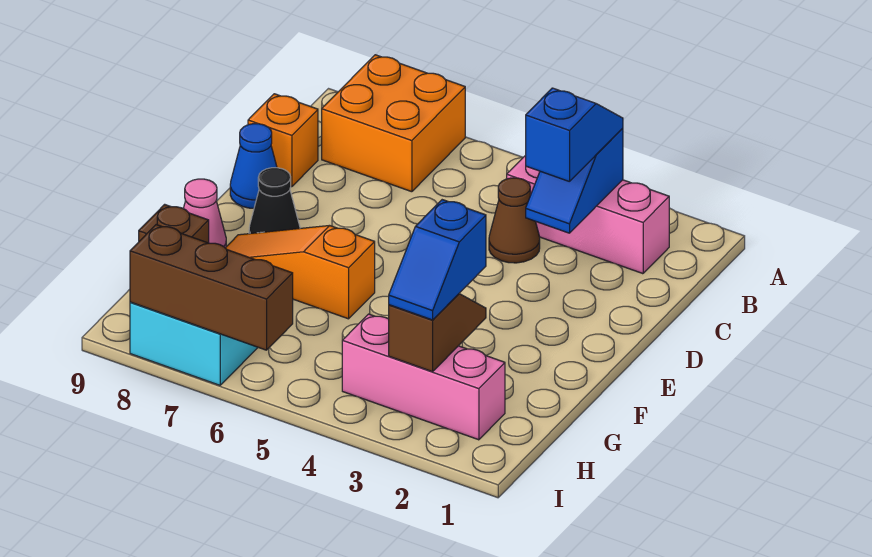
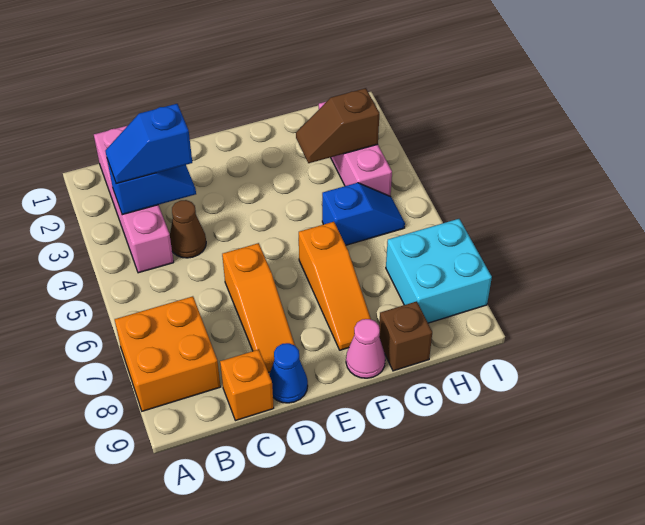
pink brick B2:B4 level 1 -> pink brick B1:B4 level 1
none -> orange slope D6:D8 level 1 top 6
black cone E8 level 1 -> none
blue slope G3:H3 level 3 top G -> blue slope G5:H5 level 1 top G
brown brick I6:I8 level 2 -> none

